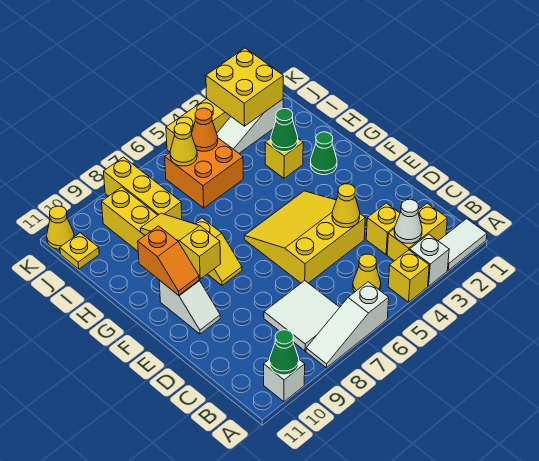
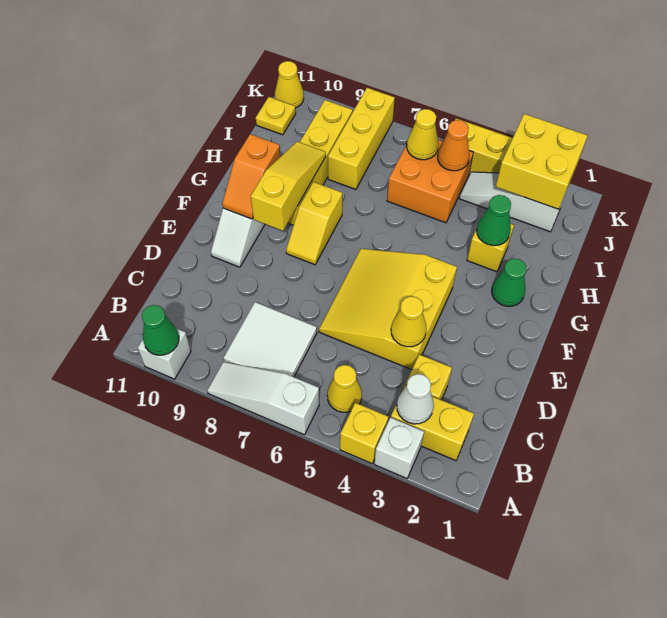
white tile A1:A2 level 1 -> none
yellow slope D4:F6 level 1 top D -> yellow slope D4:F6 level 1 top 4

